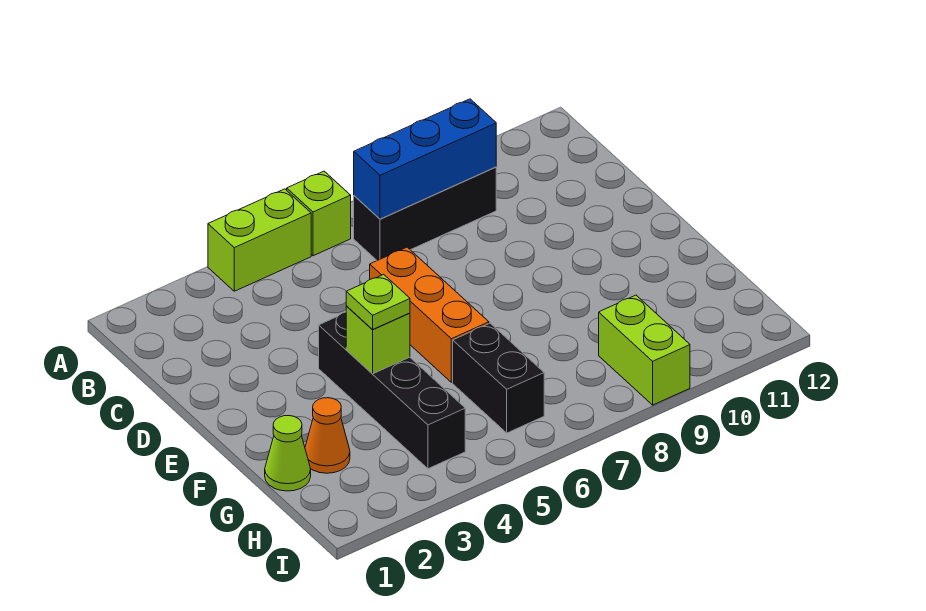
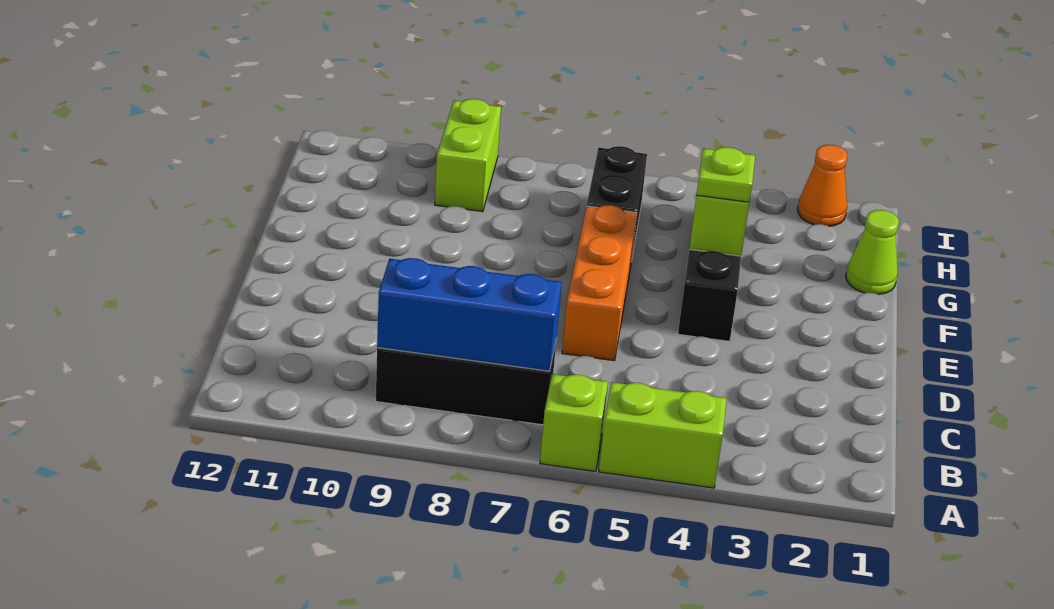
orange cone G2 level 1 -> orange cone I2 level 1

